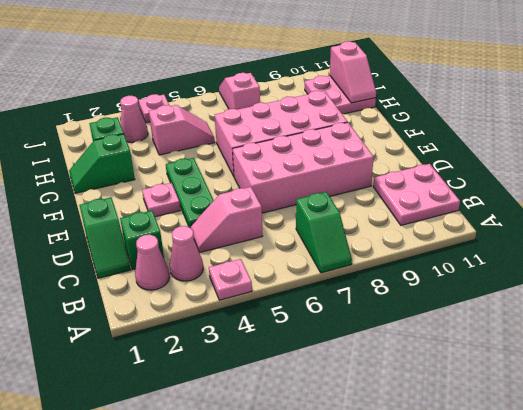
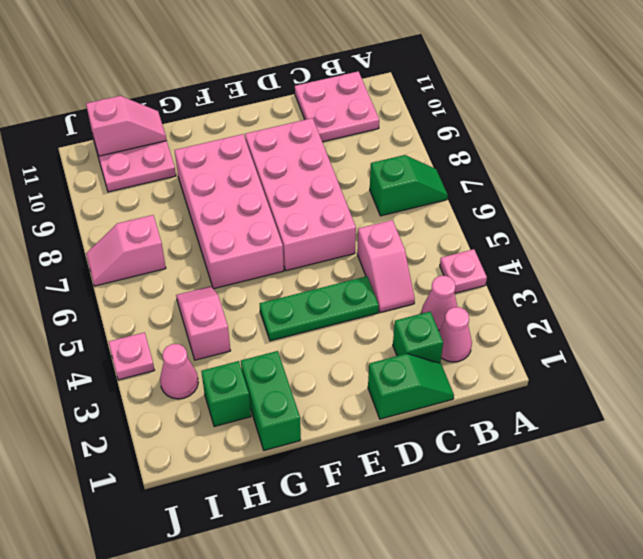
pink plate E3 level 1 -> none
green slope G1:G2 level 1 top 2 -> green brick G1:G2 level 1

